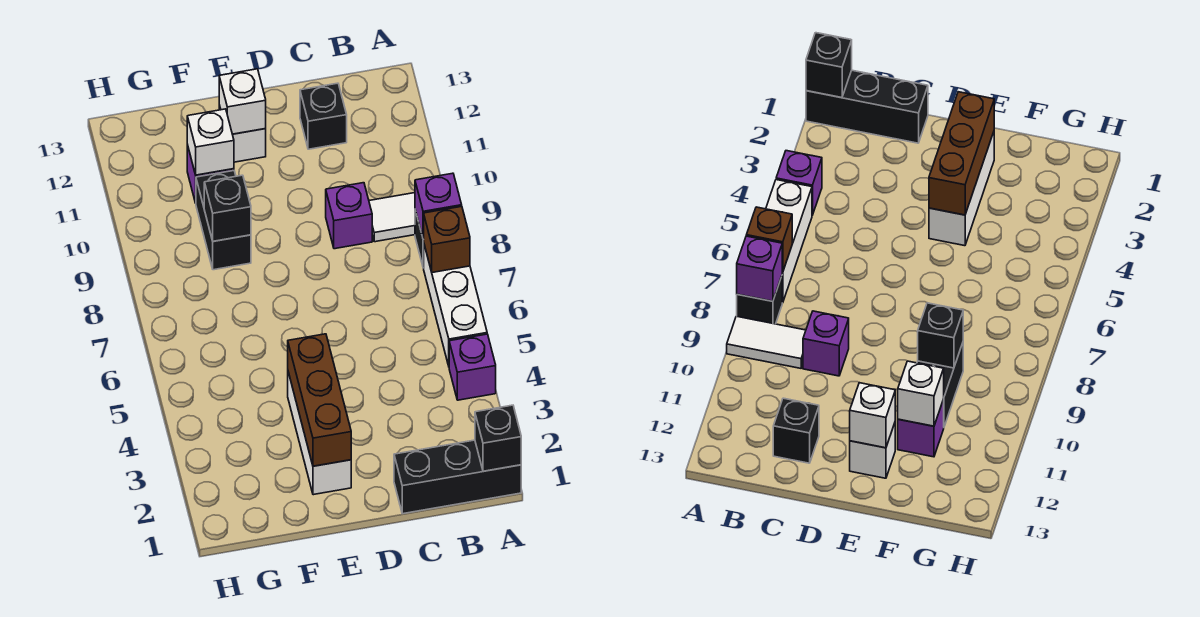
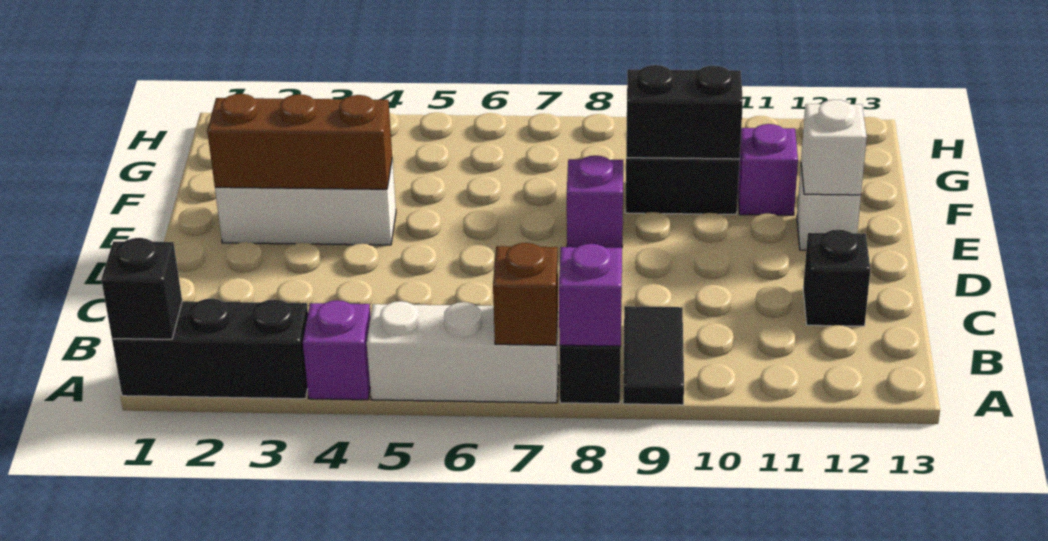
black brick A1:C1 level 1 -> black brick A1:A3 level 1
white tile A9:B9 level 1 -> black tile A9:B9 level 1
purple brick C9 level 1 -> purple brick E8 level 1
black brick F9 level 2 -> black brick F9:F10 level 2
white brick F11 level 2 -> none

